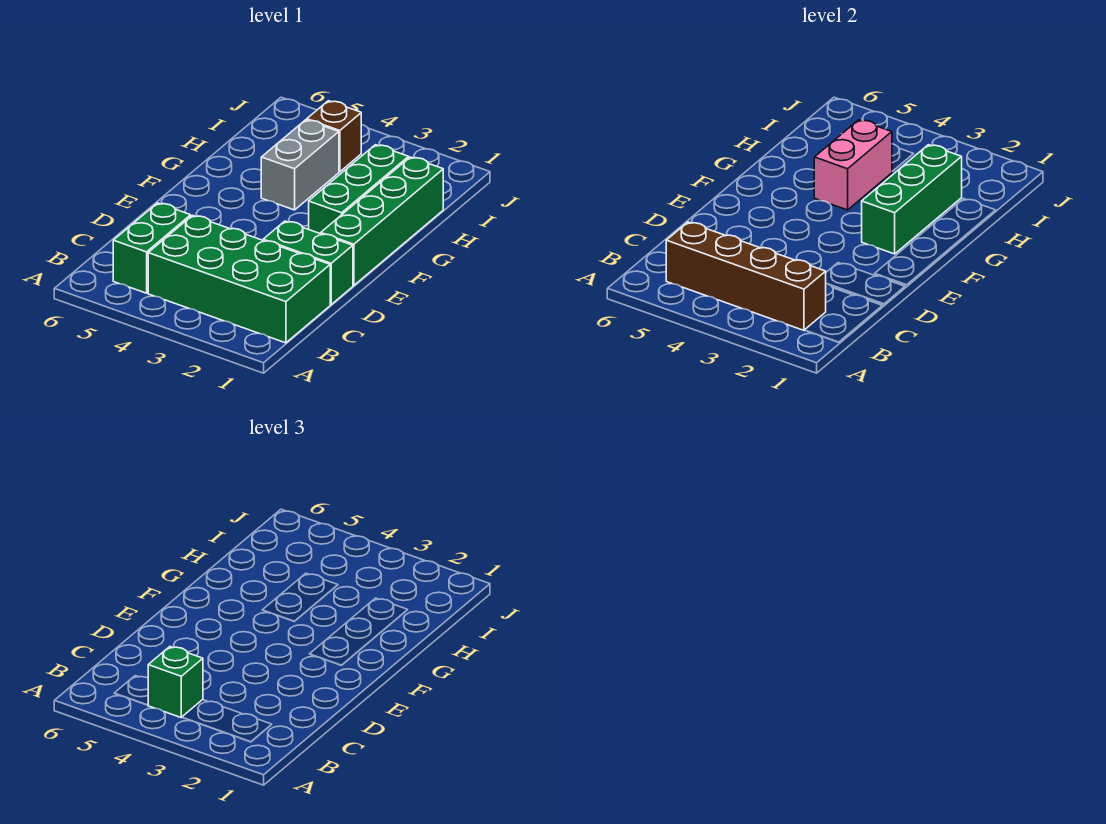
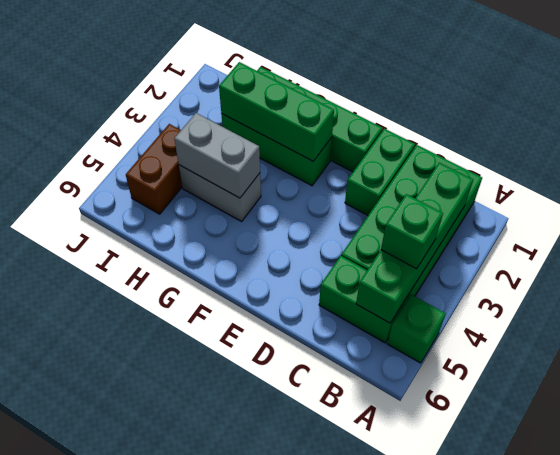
none -> green brick A5 level 1
brown brick B2:B5 level 2 -> green brick B2:B5 level 2
pink brick G4:H4 level 2 -> grey brick G4:H4 level 2
brown brick I4 level 1 -> brown brick I4:I5 level 1

